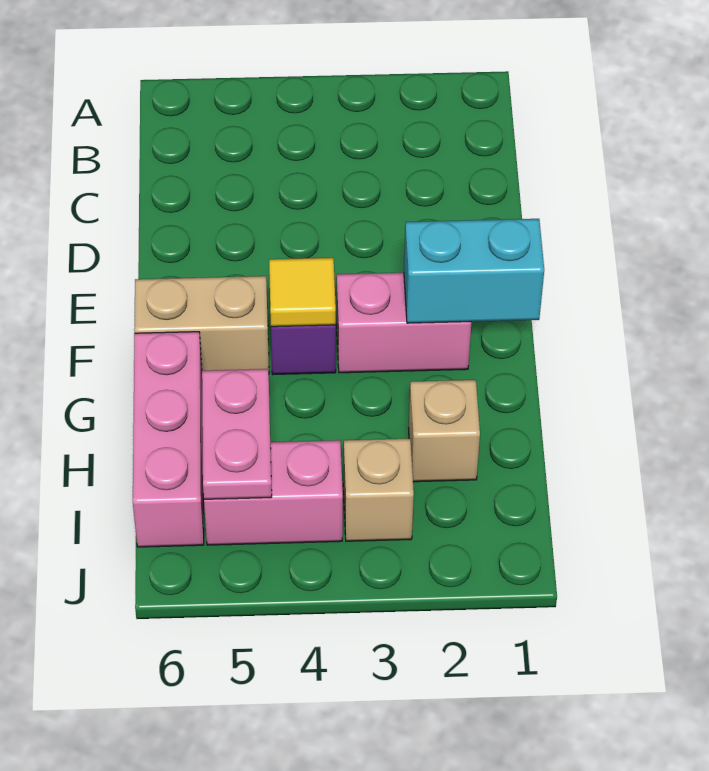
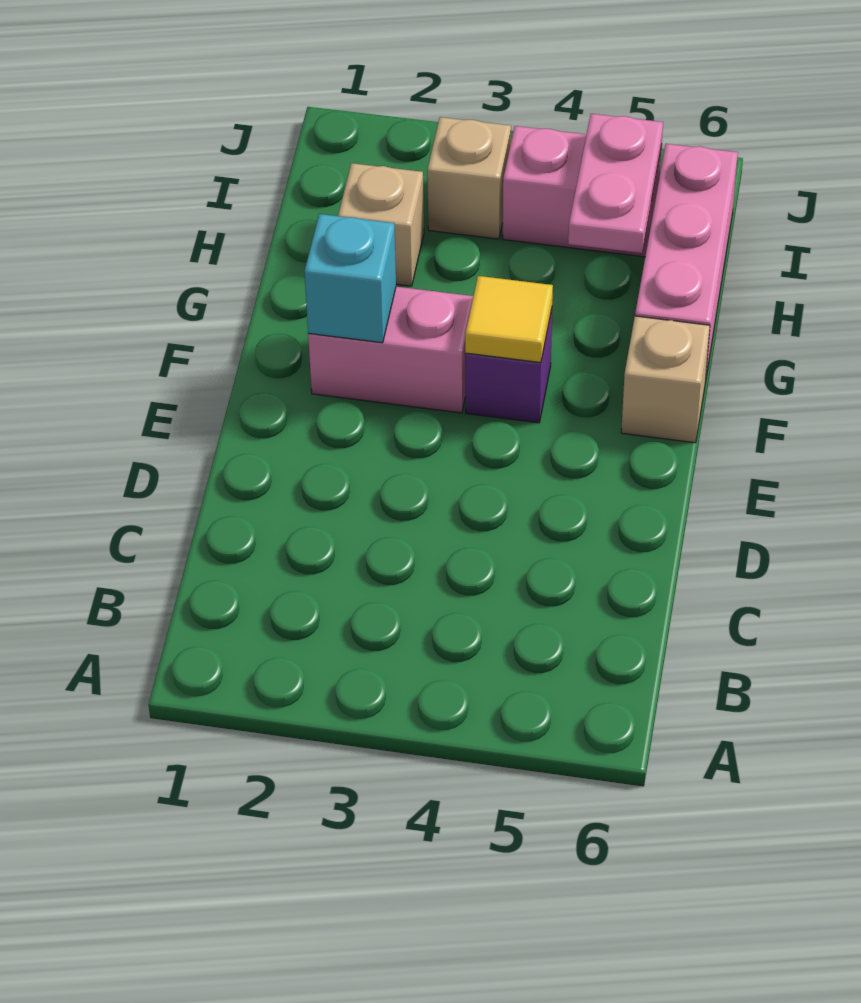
cyan brick F1:F2 level 2 -> cyan brick F2 level 2
tan brick F5:F6 level 1 -> tan brick F6 level 1

